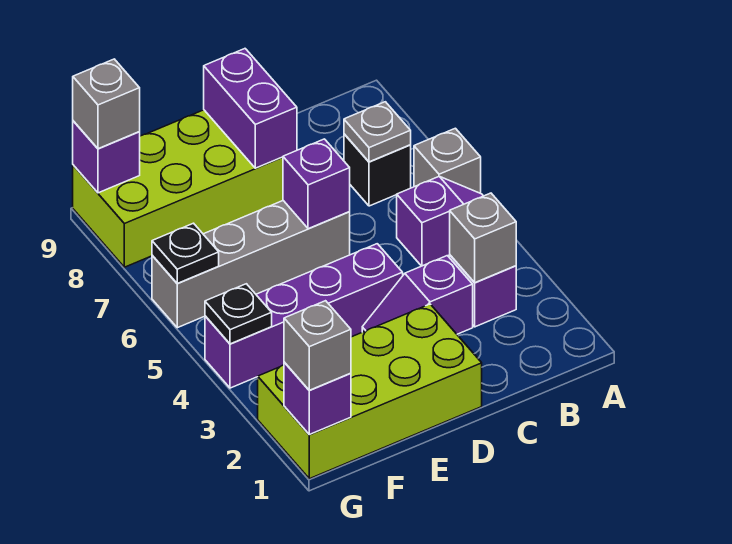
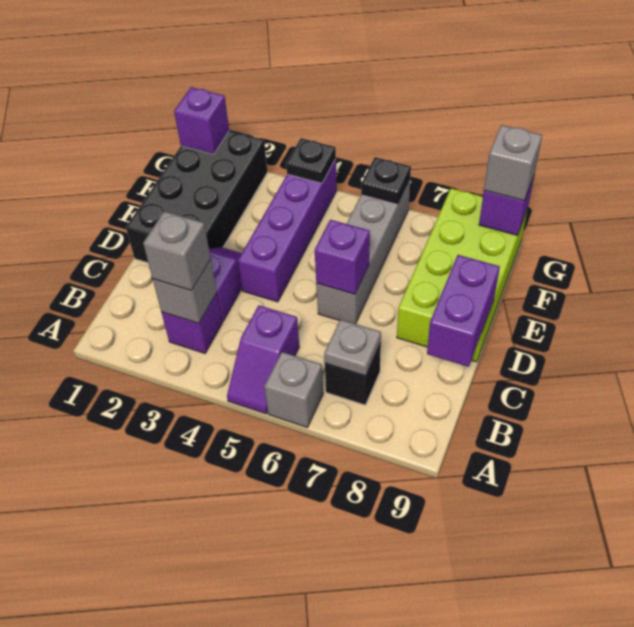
lime brick D1:G2 level 1 -> black brick D1:G2 level 1
purple brick D8:D9 level 2 -> purple brick C9:D9 level 2
grey brick G1 level 3 -> grey brick B3 level 3

